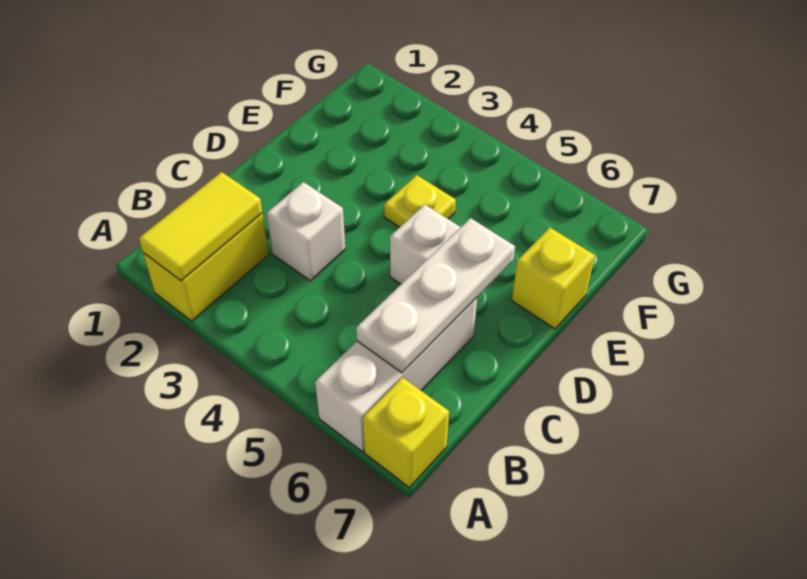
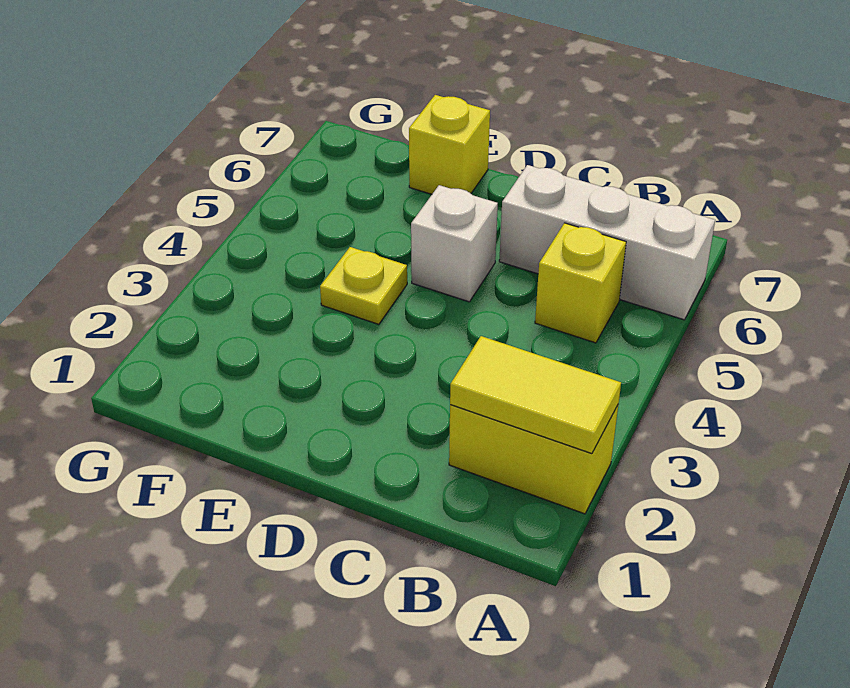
yellow brick A7 level 1 -> yellow brick B5 level 1
white plate B6:D6 level 2 -> none
white brick C3 level 1 -> none

